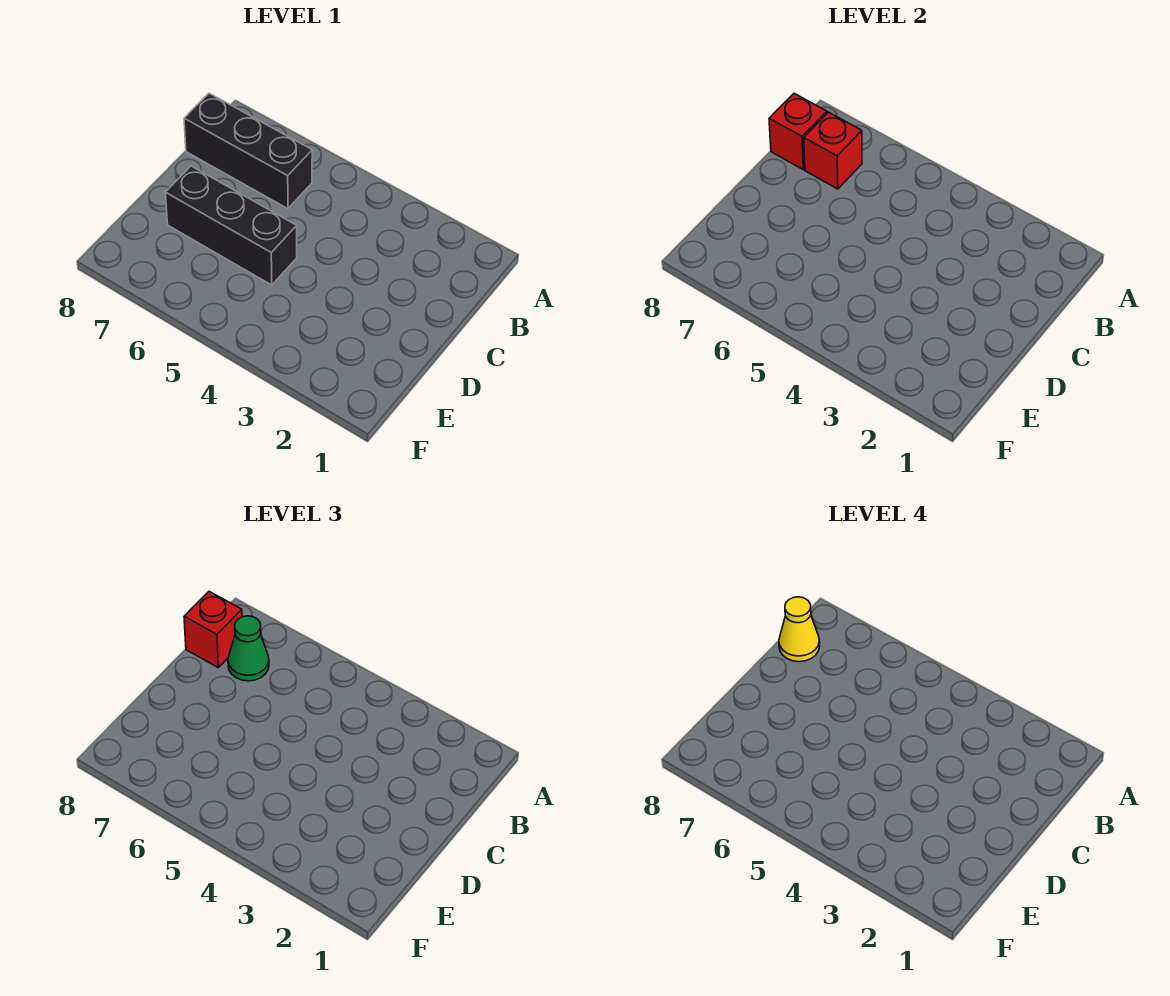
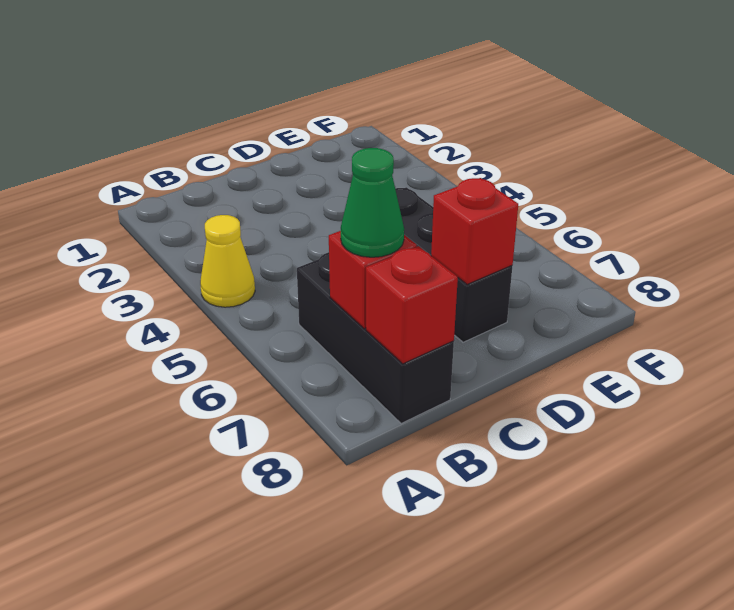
red brick B8 level 3 -> red brick D7 level 2
yellow cone B8 level 4 -> yellow cone A4 level 1

